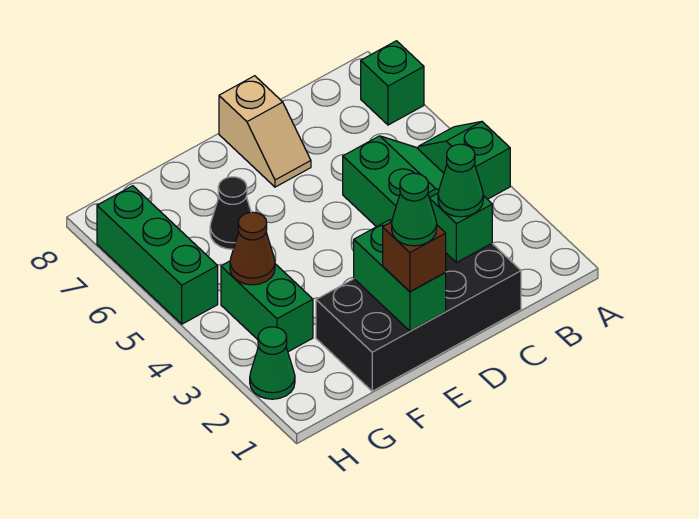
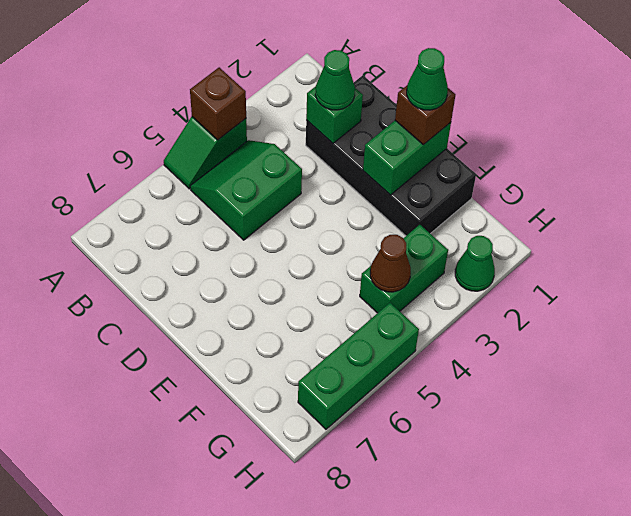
none -> brown brick A4 level 2
green brick A7 level 1 -> none
tan slope D7:D8 level 1 top 8 -> none
black cone F6 level 1 -> none

